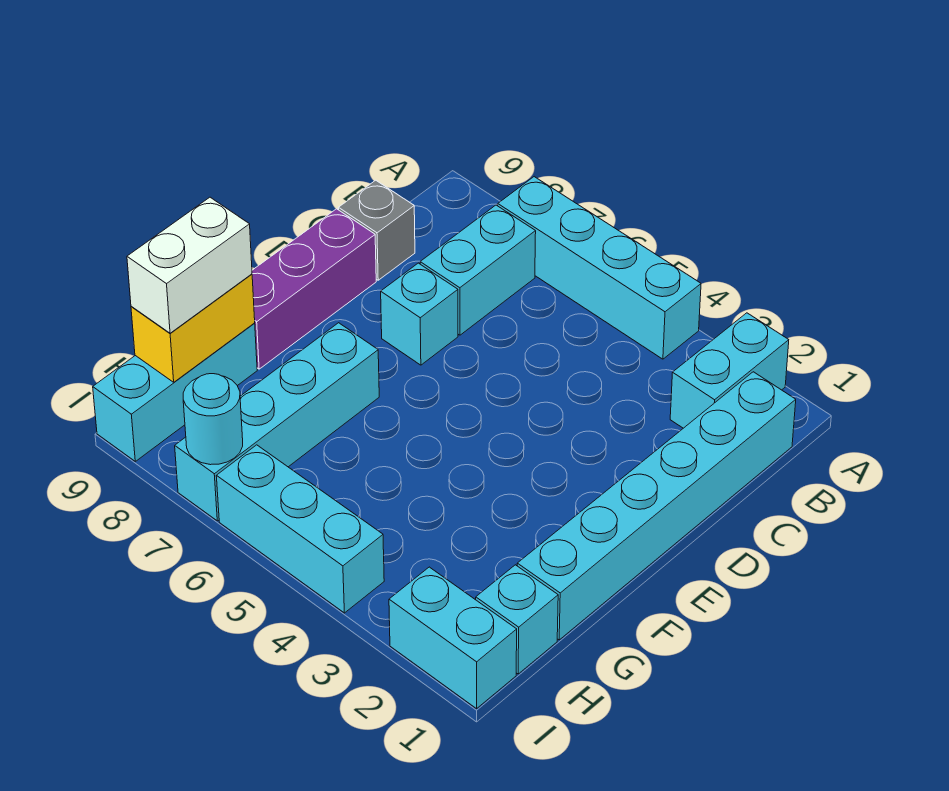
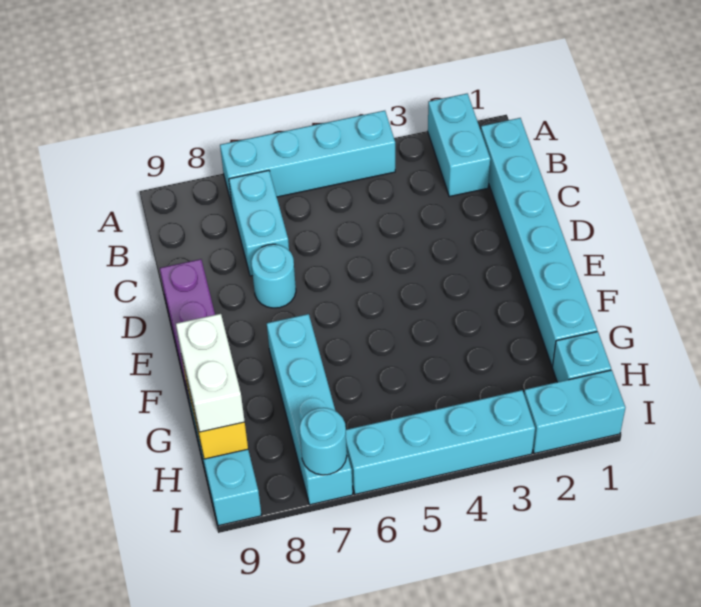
grey brick C9 level 1 -> none
cyan brick D7 level 1 -> cyan round brick D7 level 1
cyan brick I4:I6 level 1 -> cyan brick I3:I6 level 1

